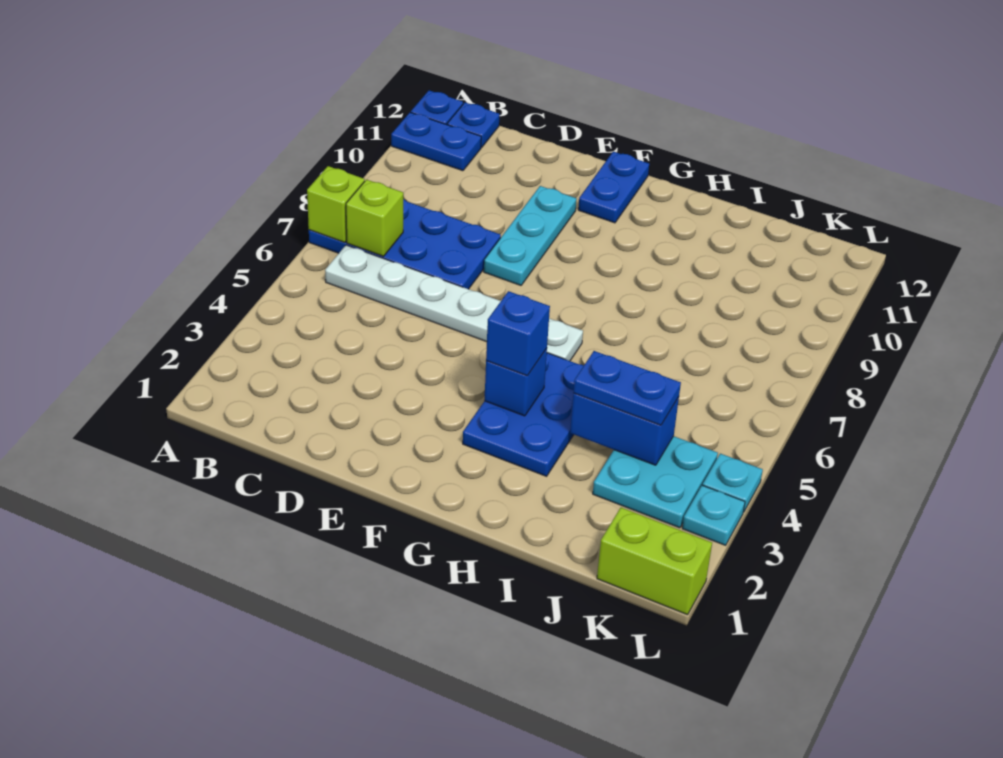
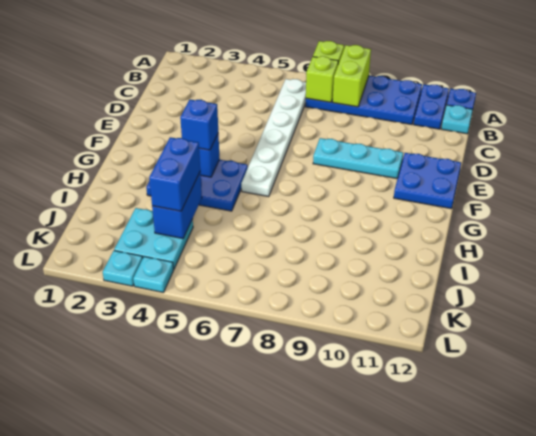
blue plate A7:D8 level 1 -> blue plate A7:B10 level 1
blue plate B12 level 1 -> cyan plate B12 level 1
blue plate F11:F12 level 1 -> blue plate E11:F12 level 1
blue plate I4:J4 level 3 -> blue brick I4:J4 level 3
lime brick K1:L1 level 1 -> lime brick A8:B8 level 2

